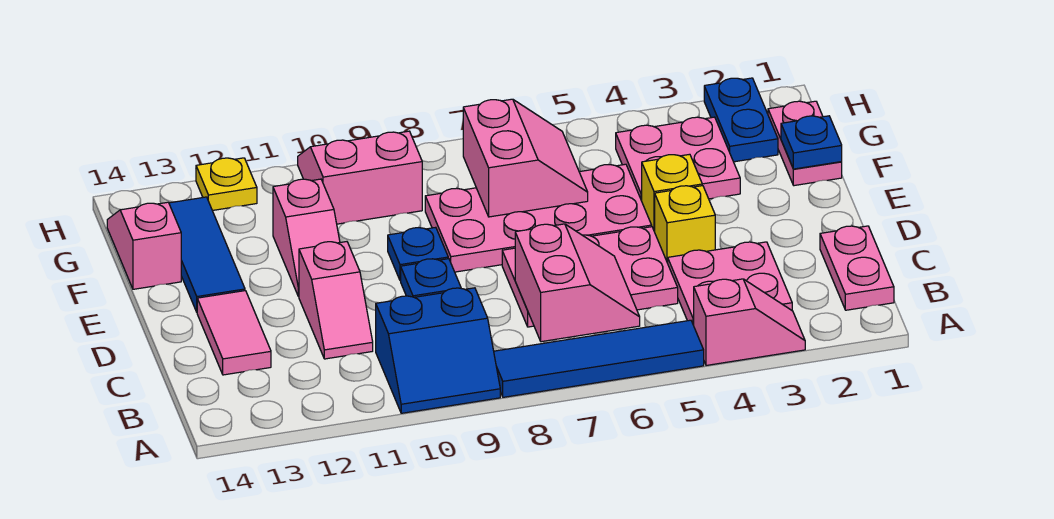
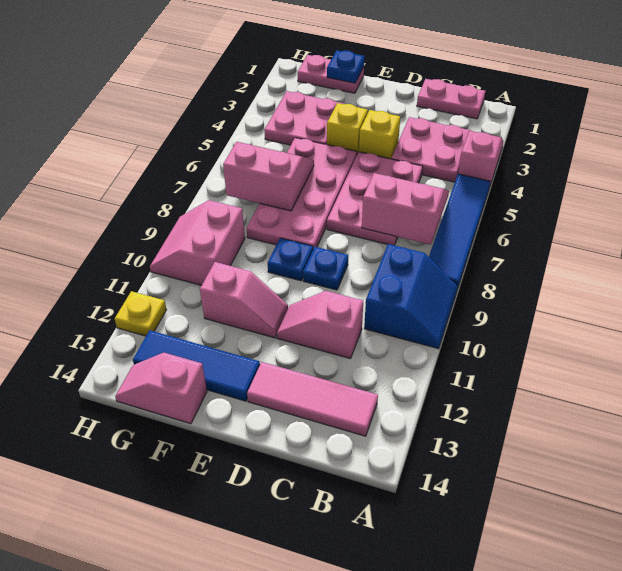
pink slope C11:D11 level 1 top D -> pink slope C11:D11 level 1 top C
pink tile C13:D13 level 1 -> pink tile B13:D13 level 1
blue plate G2:H2 level 1 -> none

